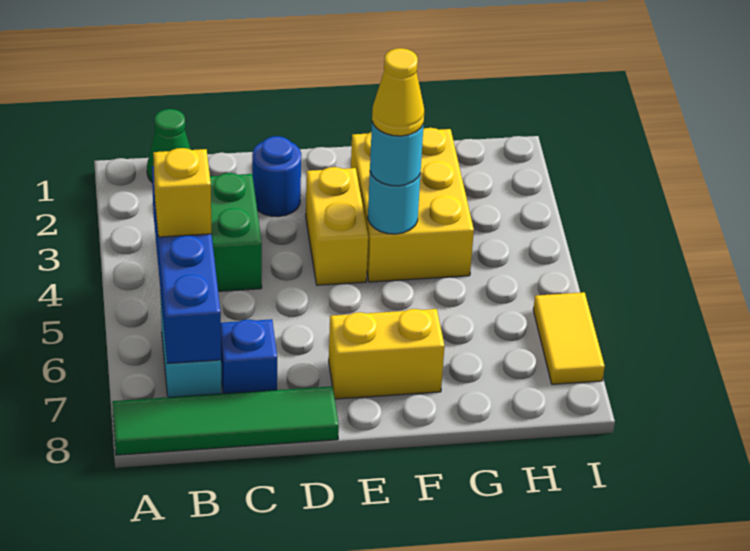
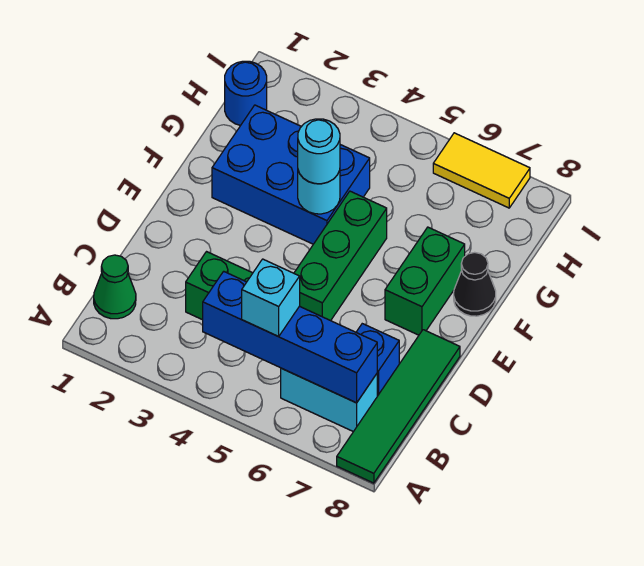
yellow brick B5 level 3 -> cyan brick B5 level 3
blue round brick D2 level 1 -> blue round brick H1 level 1
none -> green brick D5:F5 level 1
yellow brick E3:E4 level 1 -> none
yellow brick E7:F7 level 1 -> green brick E7:F7 level 1
yellow brick F2:G4 level 1 -> blue brick F2:G4 level 1
yellow cone F4 level 4 -> none
none -> black cone F8 level 1

